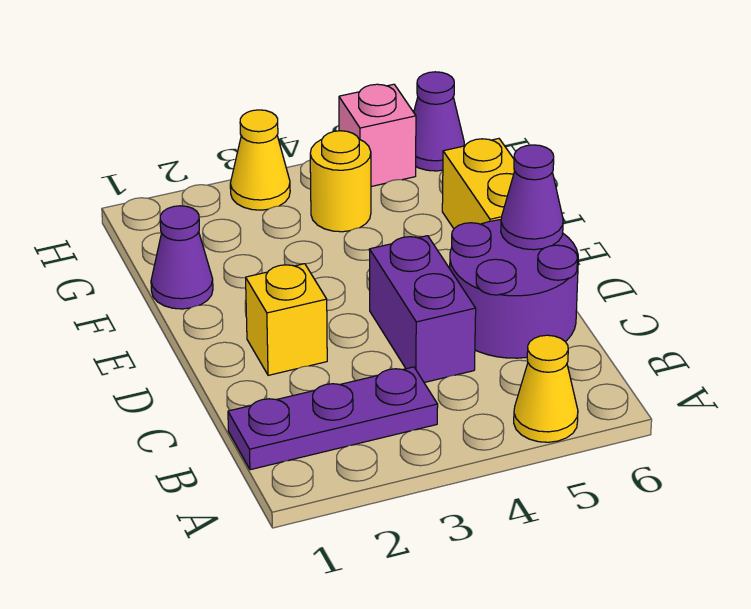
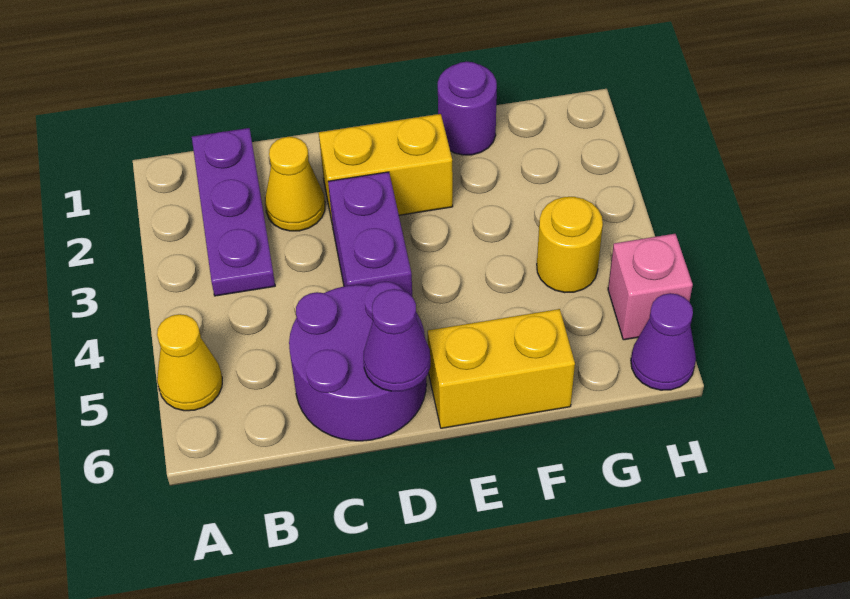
purple brick C4:D4 level 1 -> purple brick D3:D4 level 1
yellow brick D2 level 1 -> yellow brick D2:E2 level 1
purple cone F1 level 1 -> purple round brick F1 level 1
yellow cone H3 level 1 -> yellow cone C2 level 1

